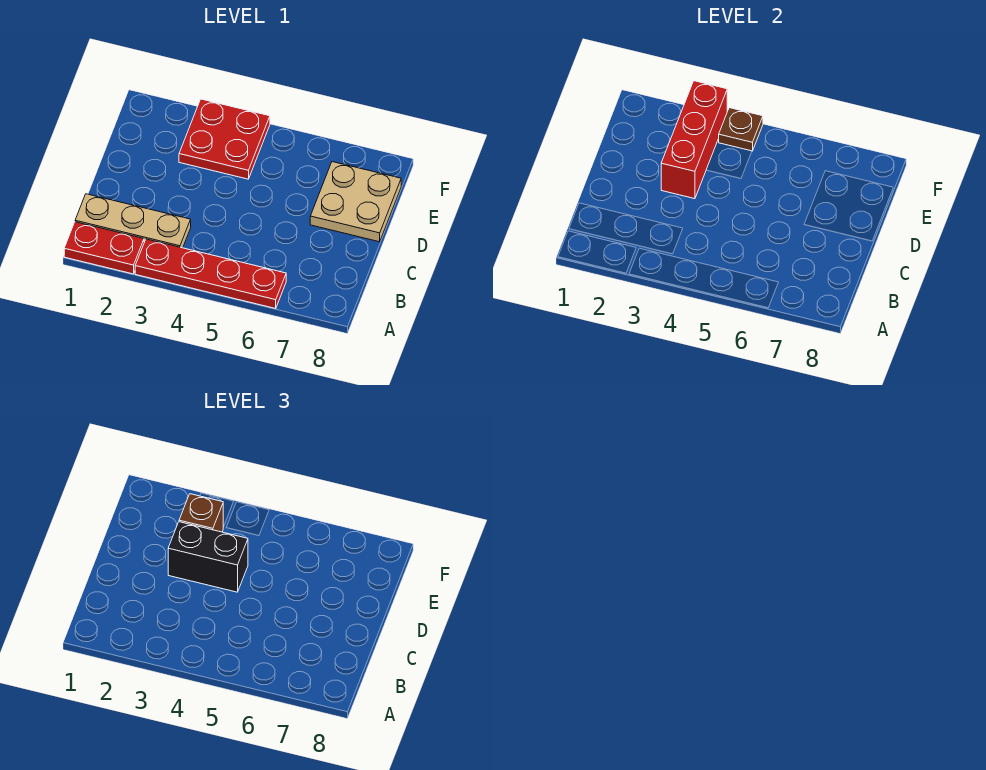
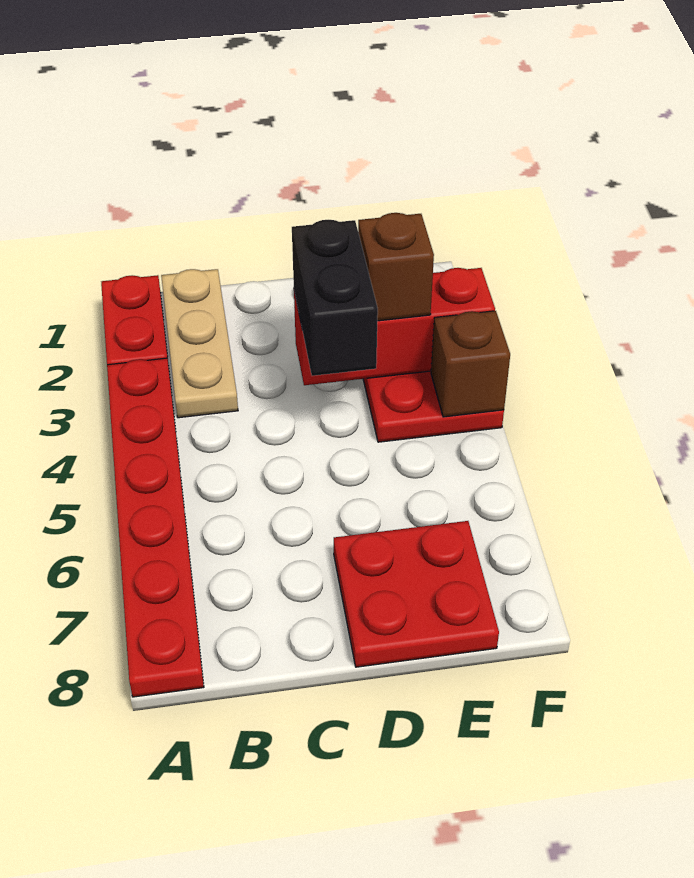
red plate A3:A6 level 1 -> red plate A3:A8 level 1
tan plate D7:E8 level 1 -> red plate D7:E8 level 1
brown plate F4 level 2 -> brown brick F4 level 2

